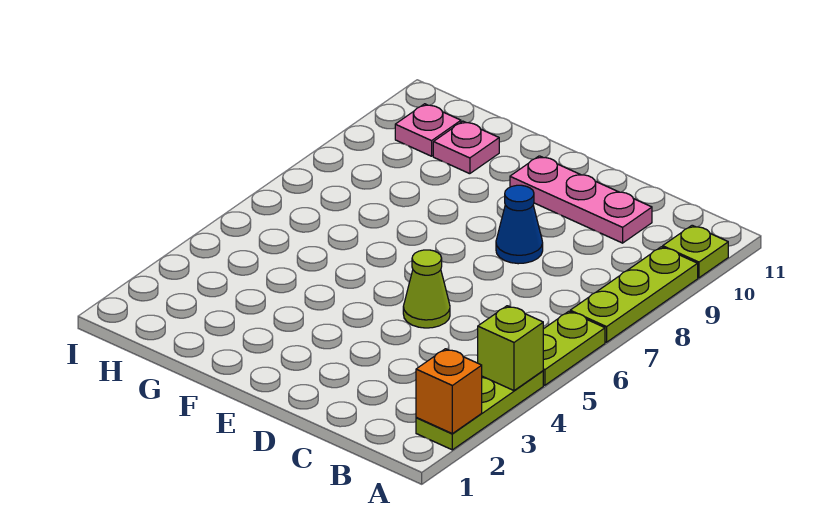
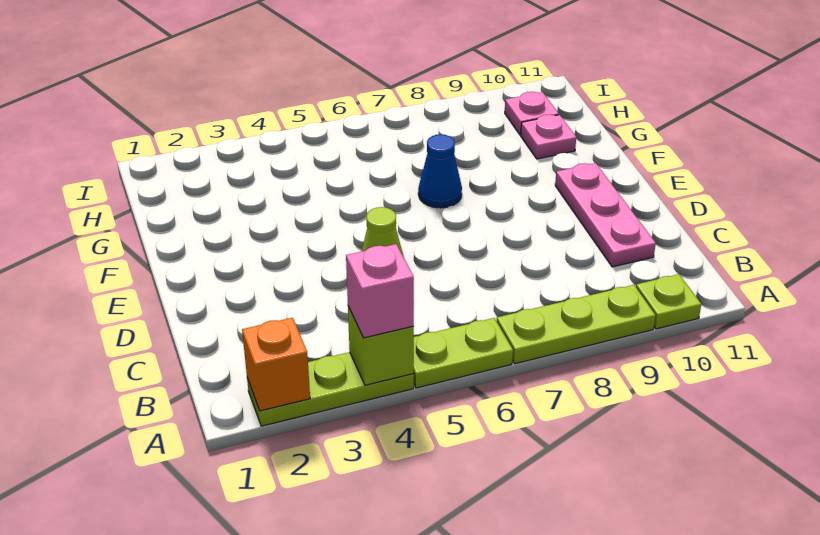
none -> pink brick A4 level 3
blue cone D8 level 1 -> blue cone F7 level 1

